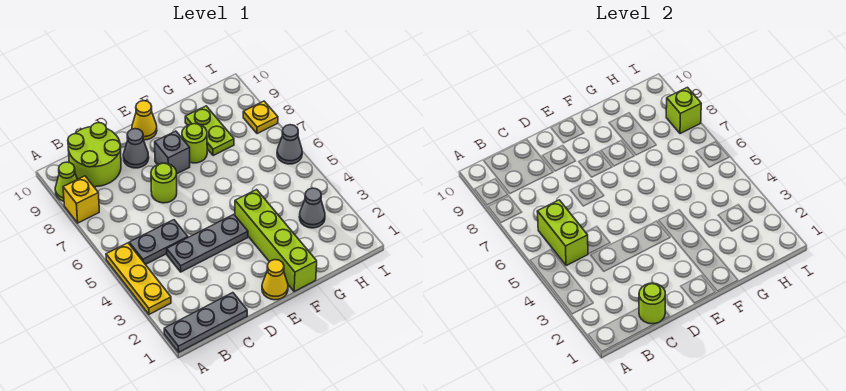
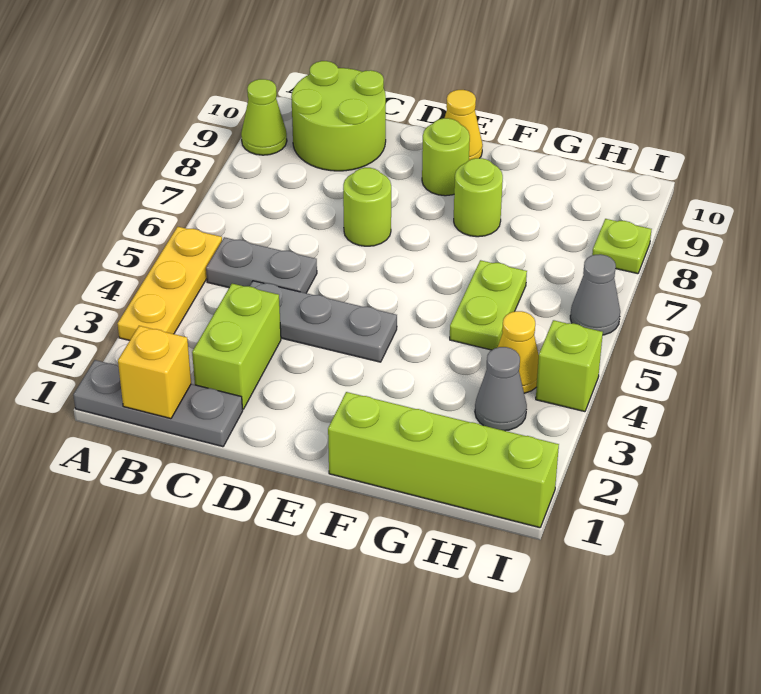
yellow brick A8 level 1 -> yellow brick B1 level 2
lime brick B5:B6 level 2 -> lime brick C2:C3 level 1
lime round brick C1 level 2 -> lime round brick E9 level 1
grey cone D9 level 1 -> none
yellow cone E1 level 1 -> yellow cone H4 level 1
grey brick E8 level 1 -> none
lime brick F1:F4 level 1 -> lime brick F1:I1 level 1
lime plate G8:G9 level 1 -> lime plate G5:G6 level 1
yellow plate I8 level 1 -> lime plate I8 level 1
lime brick I8 level 2 -> lime brick I4 level 1

